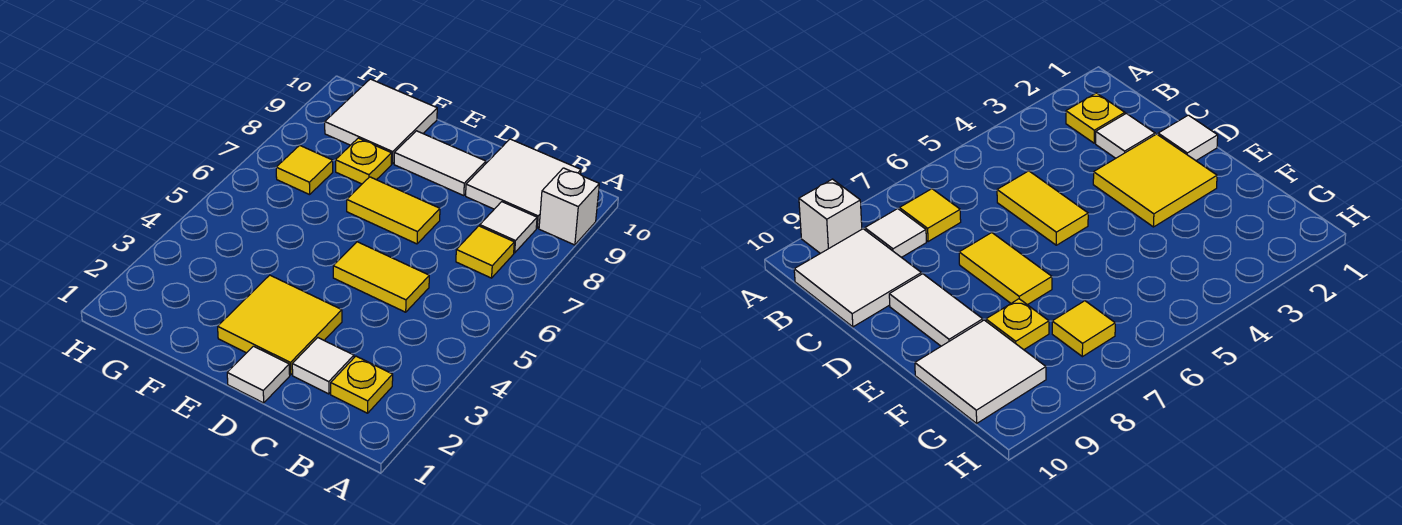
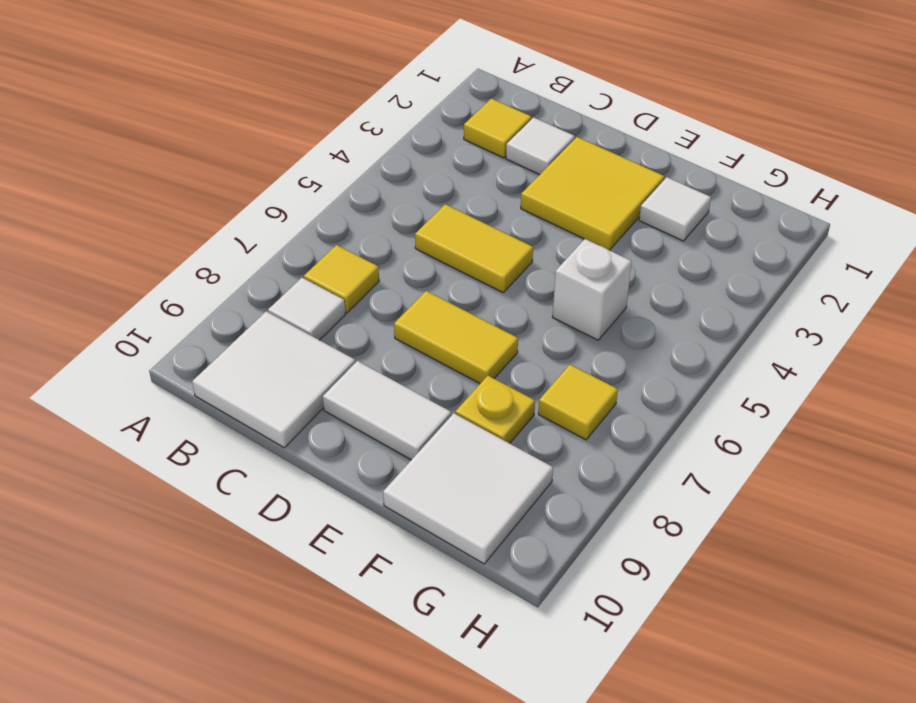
white brick A9 level 1 -> white brick F5 level 1
yellow plate B2 level 1 -> yellow tile B2 level 1
white tile D1 level 1 -> white tile F2 level 1

